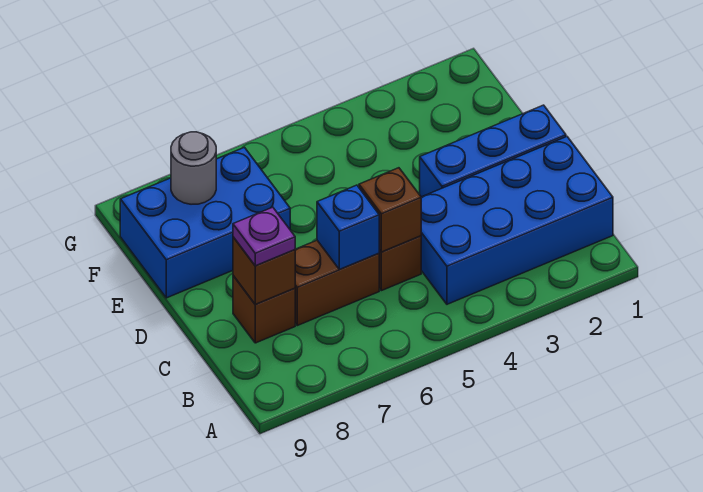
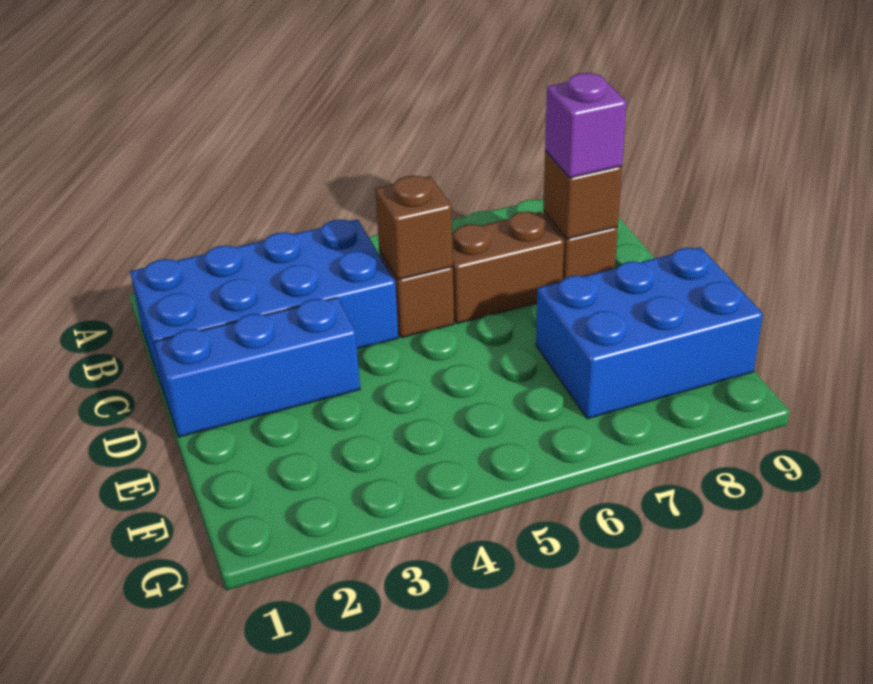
blue brick C6 level 2 -> none
purple plate C8 level 3 -> purple brick C8 level 3
grey round brick F8 level 2 -> none

